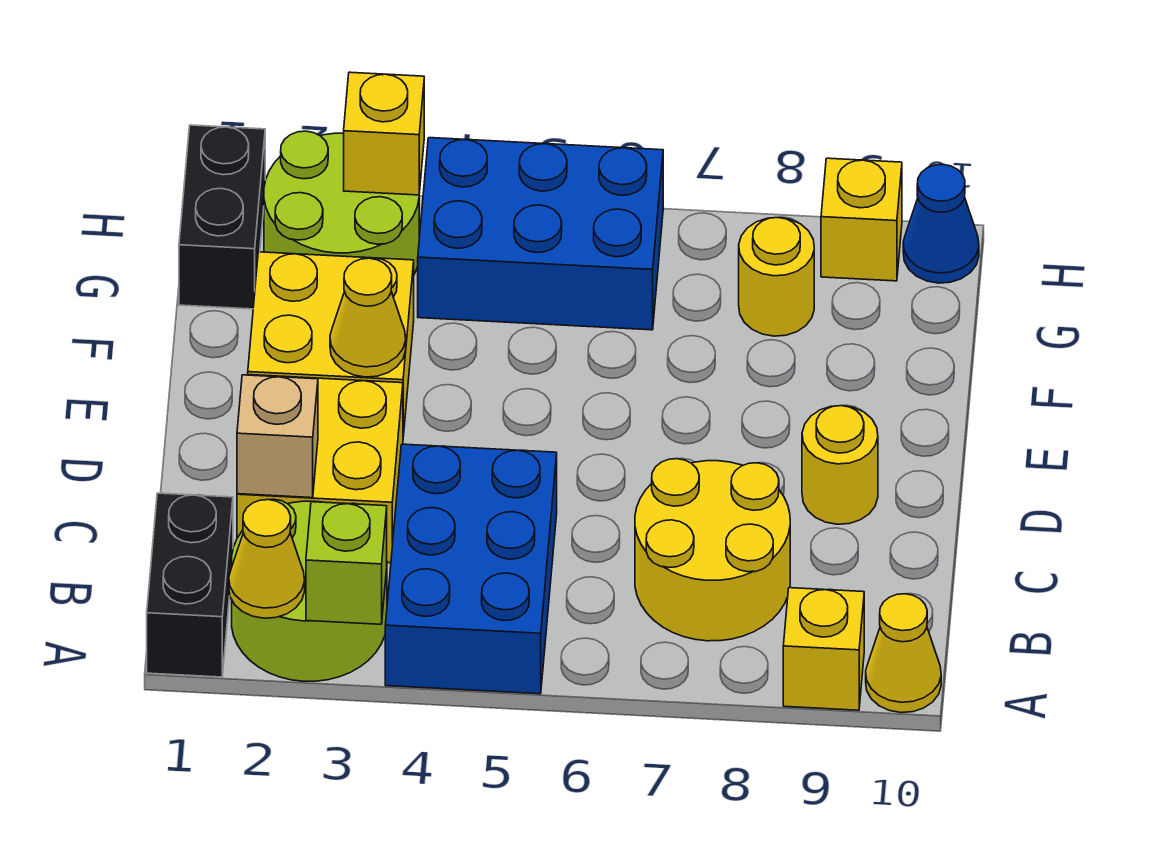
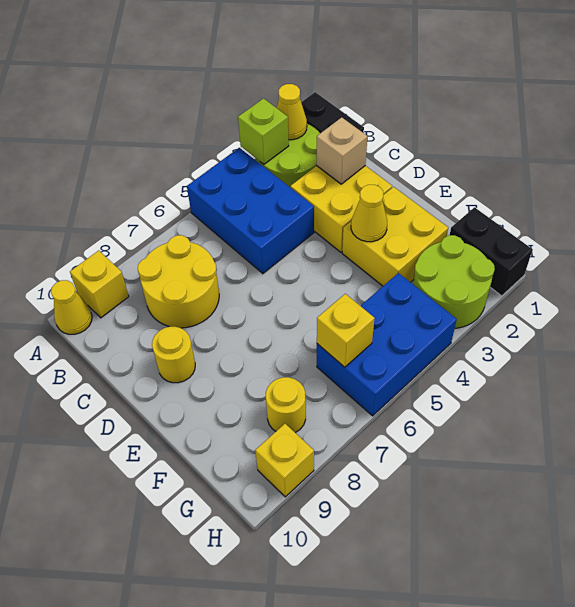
yellow brick H3 level 2 -> yellow brick G6 level 2
blue cone H10 level 1 -> none

